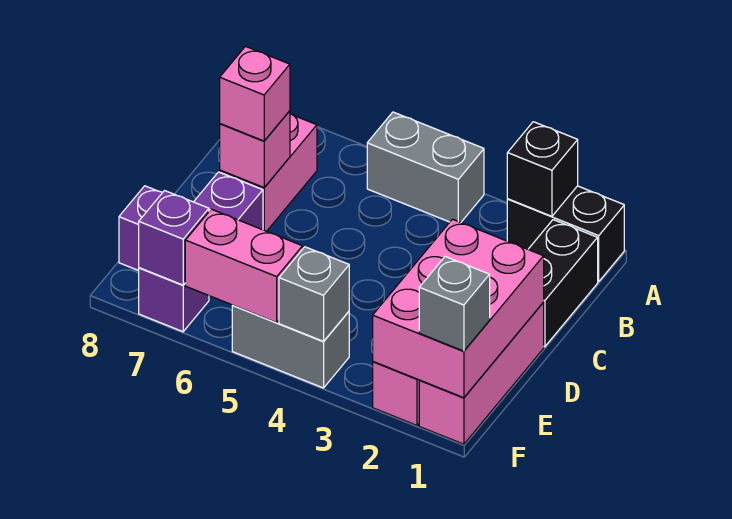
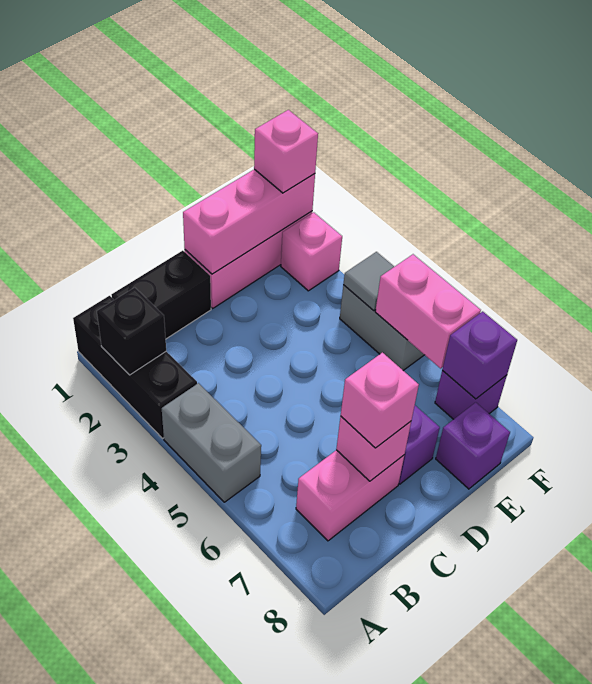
black brick A1:A2 level 1 -> black brick A1:A3 level 1
pink brick D1:F2 level 2 -> pink brick D1:F1 level 2
grey brick F1 level 3 -> pink brick F1 level 3
grey brick F4 level 2 -> grey tile F4 level 2

